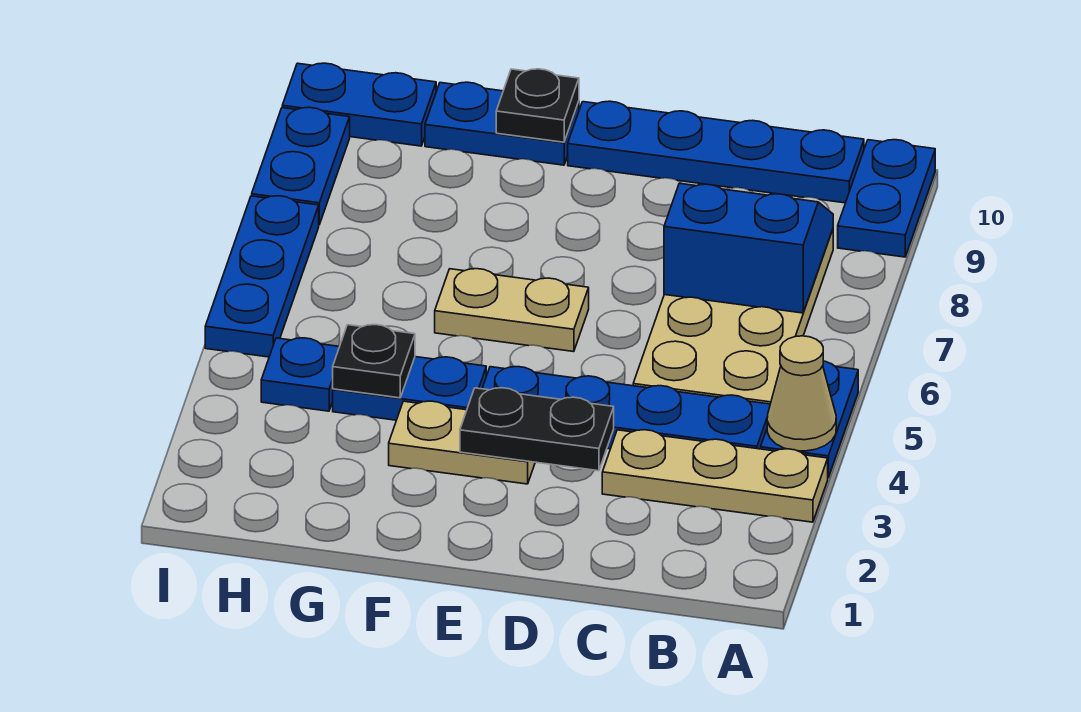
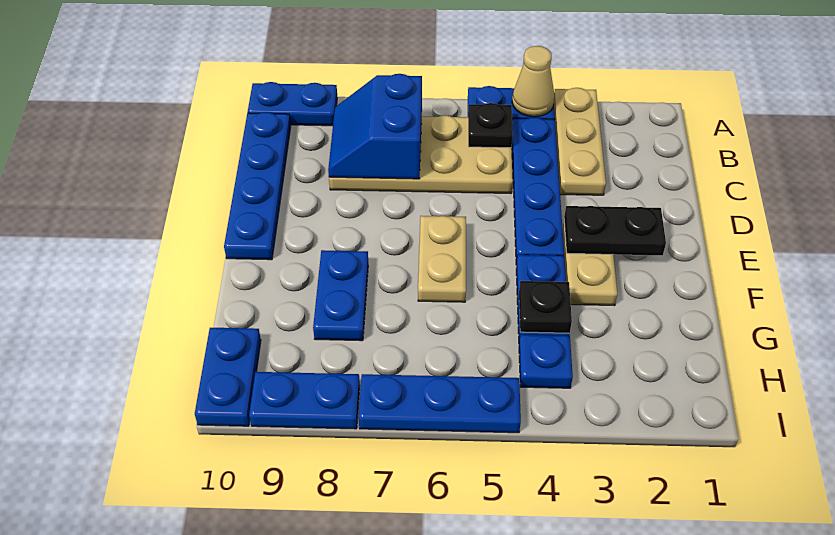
black plate D3:E3 level 2 -> black plate E2:E3 level 2
blue plate F10:G10 level 1 -> blue plate F8:G8 level 1
black plate F10 level 2 -> black plate B5 level 2

